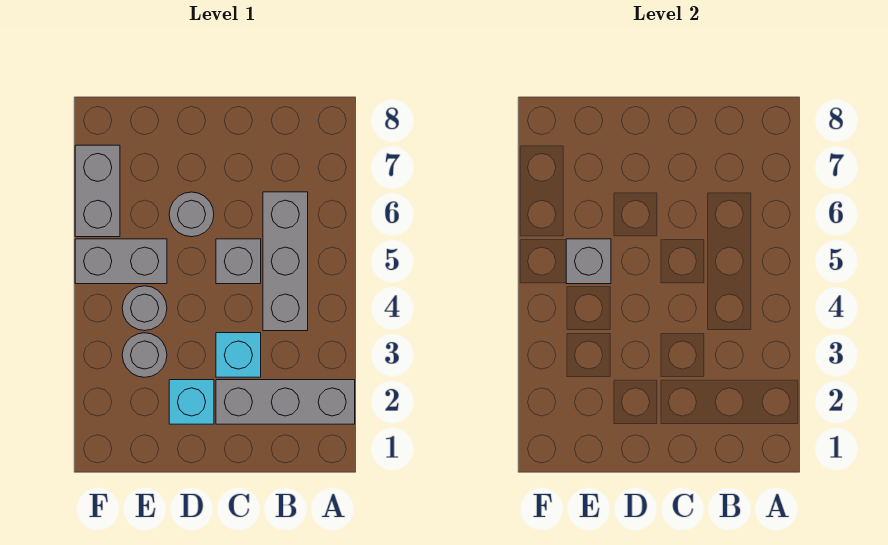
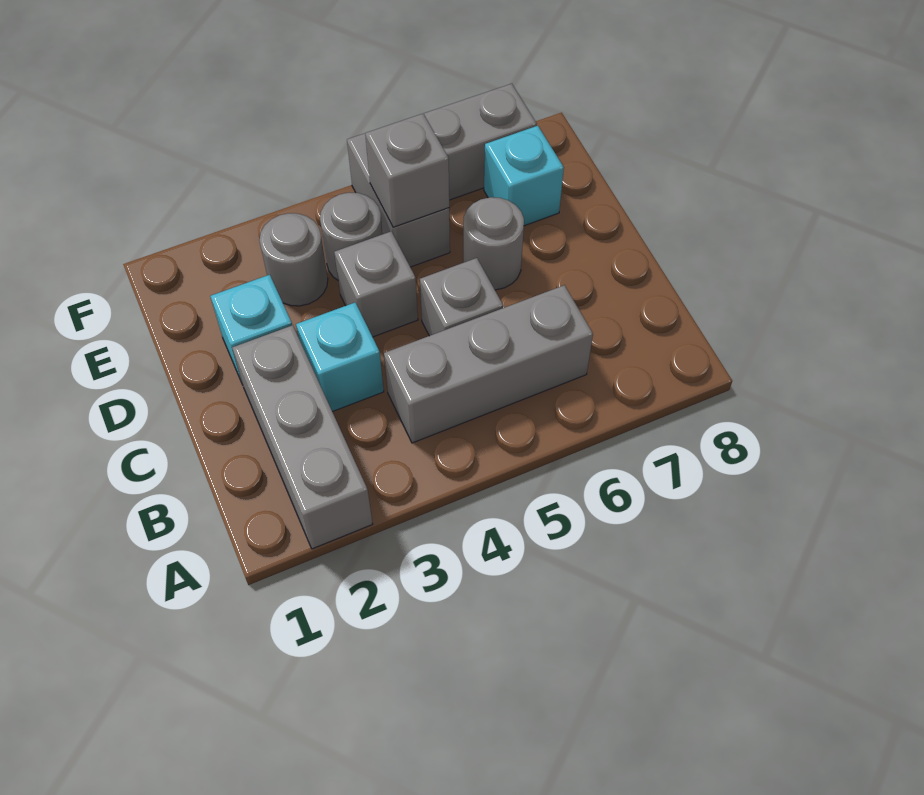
none -> grey brick D4 level 1
none -> cyan brick E7 level 1

